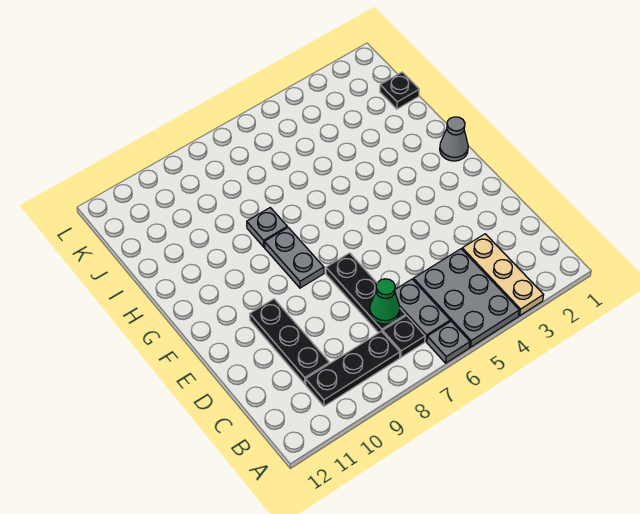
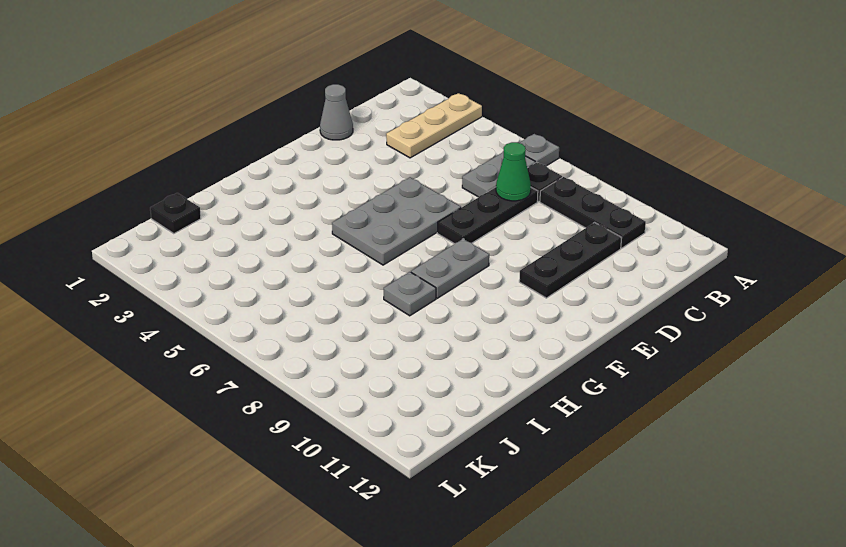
grey plate A4:C5 level 1 -> grey plate E5:G6 level 1
grey cone G1 level 1 -> grey cone D1 level 1

